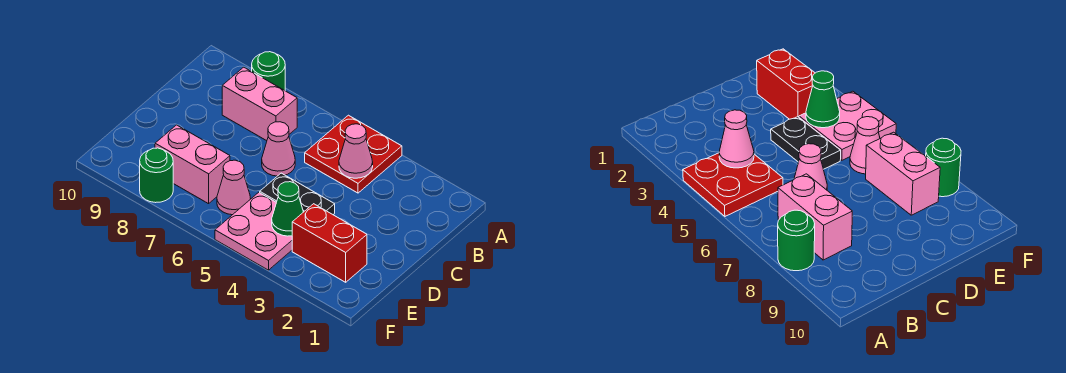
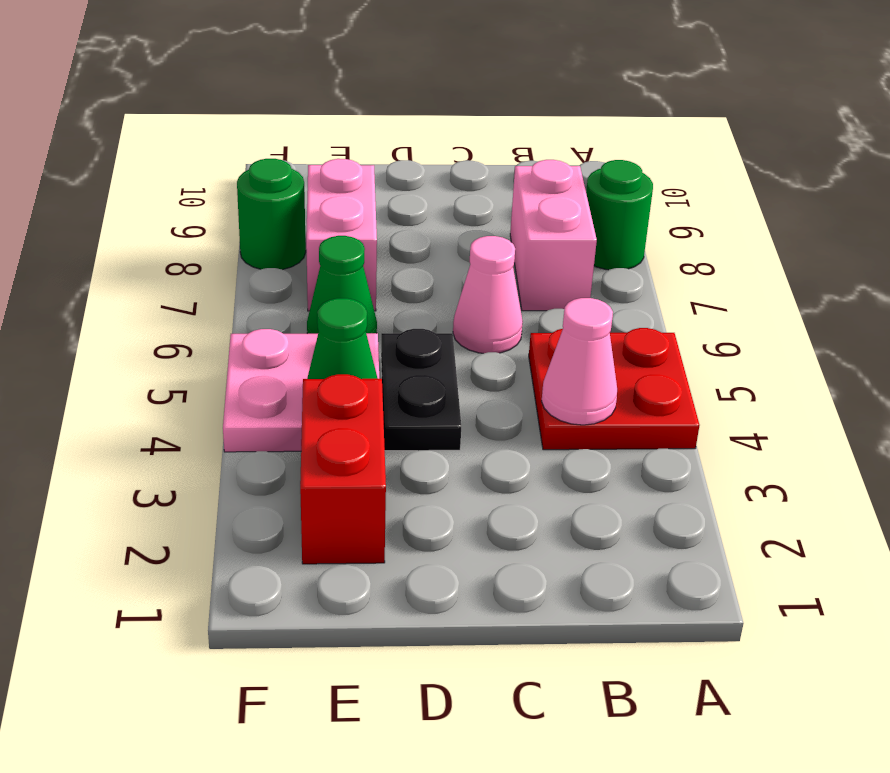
pink cone E6 level 1 -> green cone E6 level 1

